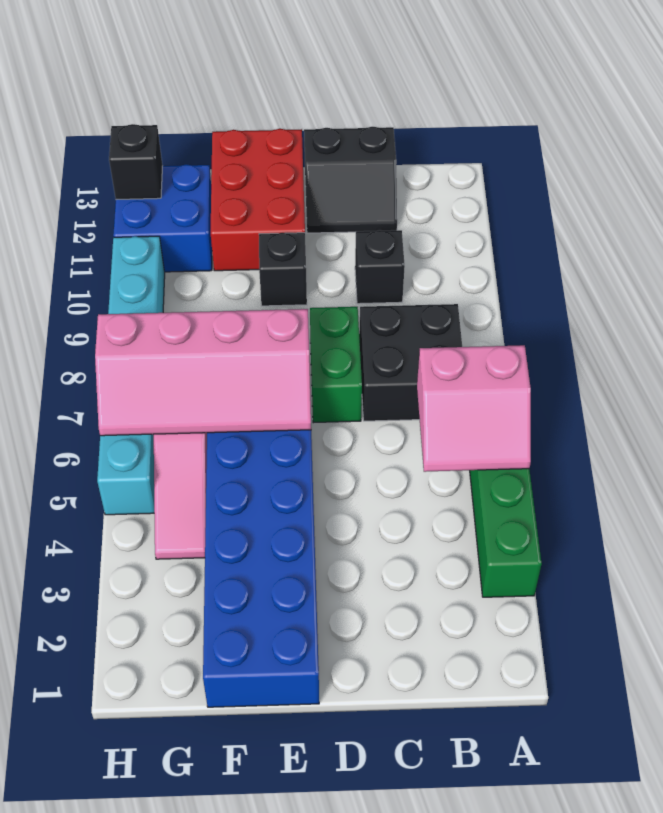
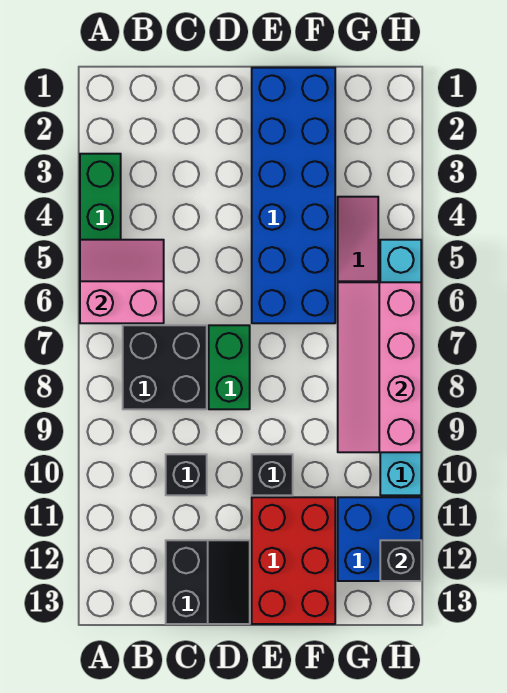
black slope C12:D13 level 1 top 13 -> black slope C12:D13 level 1 top C
pink slope E6:H7 level 2 top 7 -> pink slope G6:H9 level 2 top H

